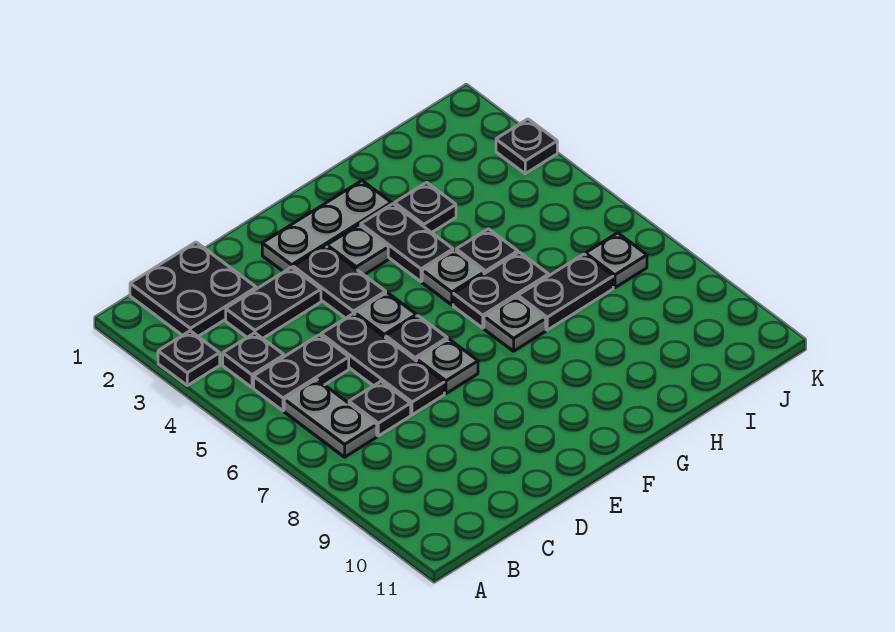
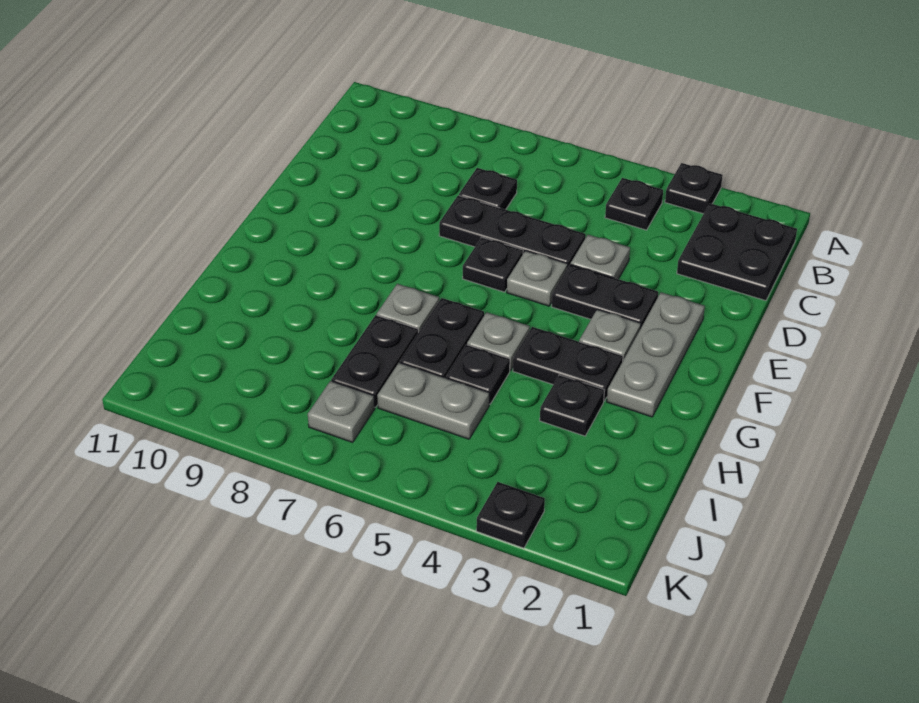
black plate B5:C5 level 1 -> none
grey plate B6:B7 level 1 -> grey plate I5:I6 level 1
black plate C3:D3 level 1 -> none
grey plate E7 level 1 -> grey plate D4 level 1

